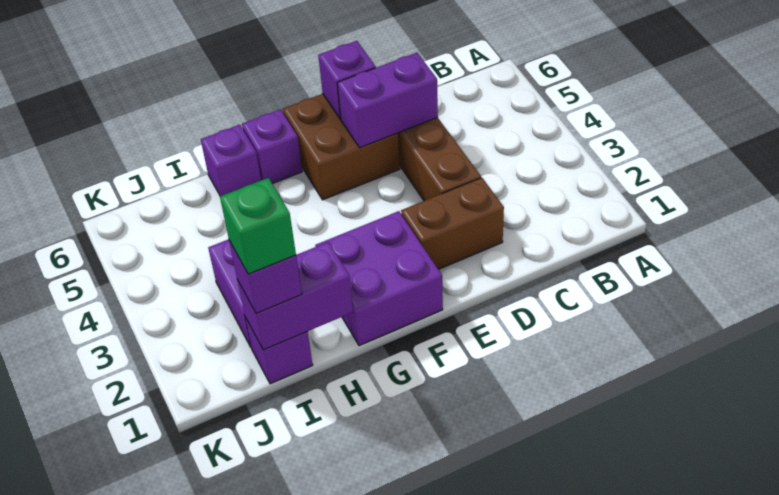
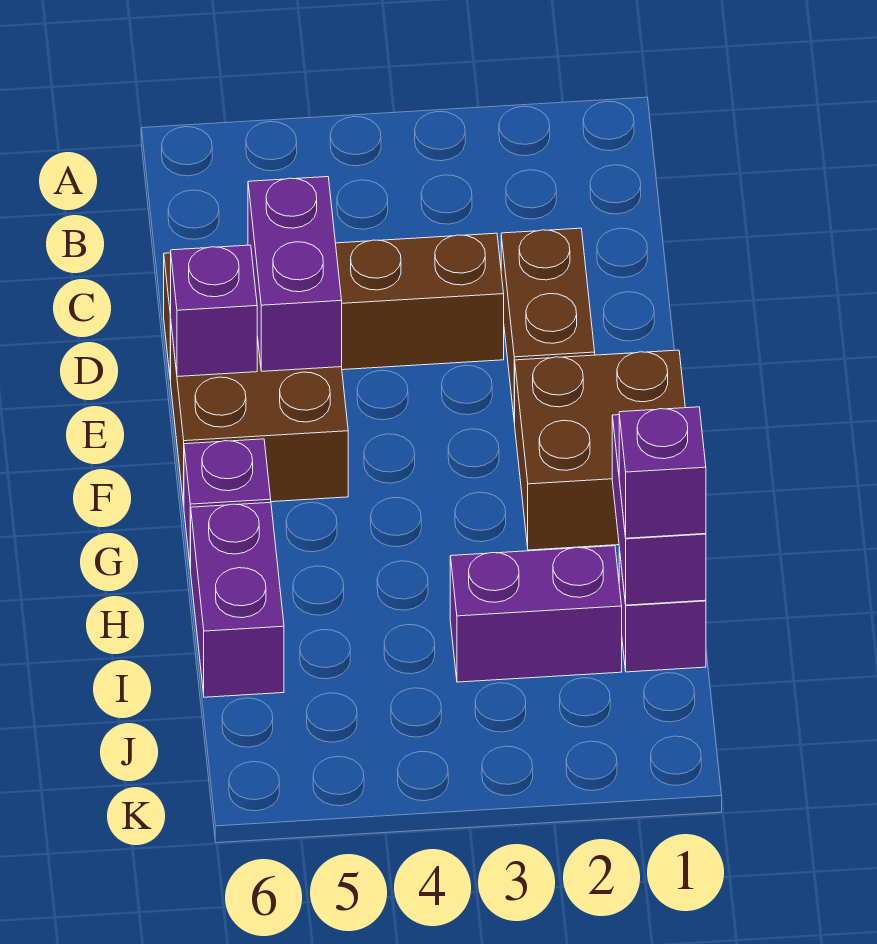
purple brick F1:G2 level 1 -> brown brick F1:G2 level 1
purple brick H6 level 1 -> purple brick H6:I6 level 1
green brick I1 level 4 -> none

